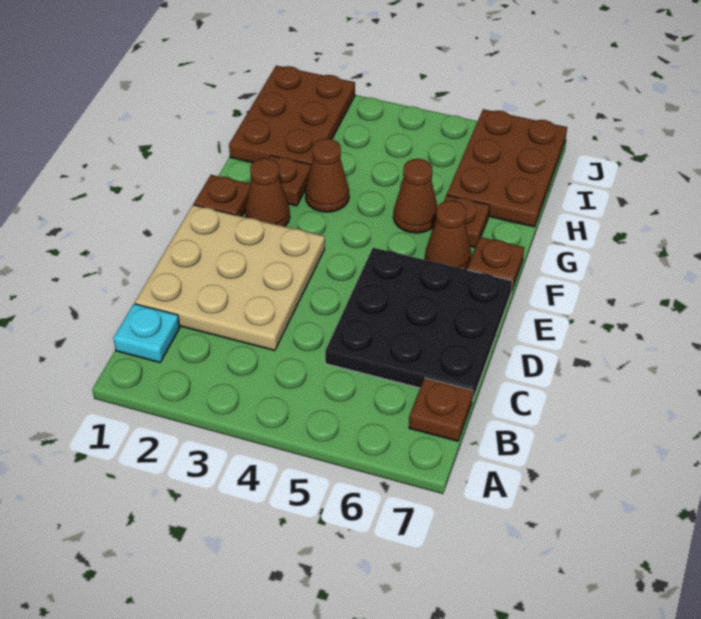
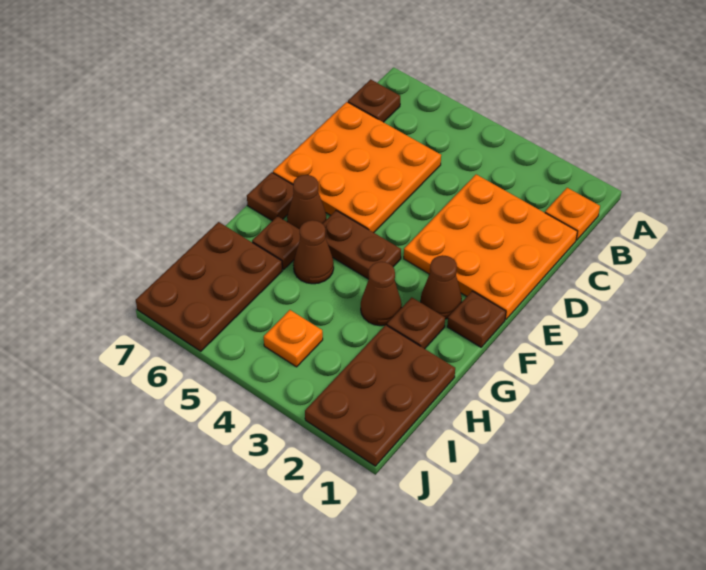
cyan plate B1 level 1 -> orange plate B1 level 1
tan plate C1:E3 level 1 -> orange plate C1:E3 level 1
black plate C5:E7 level 1 -> orange plate C5:E7 level 1
none -> brown plate F4:F5 level 1
none -> orange plate I4 level 1

